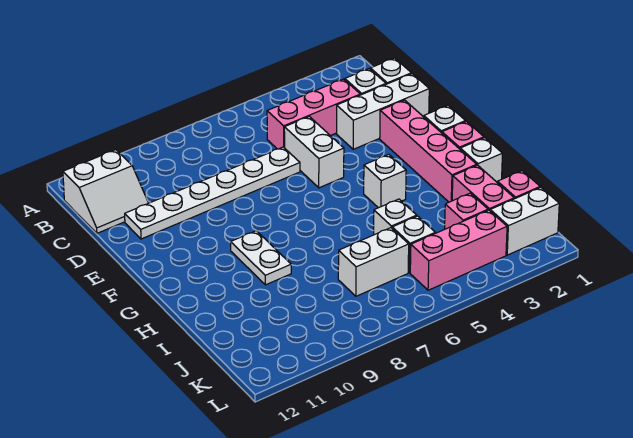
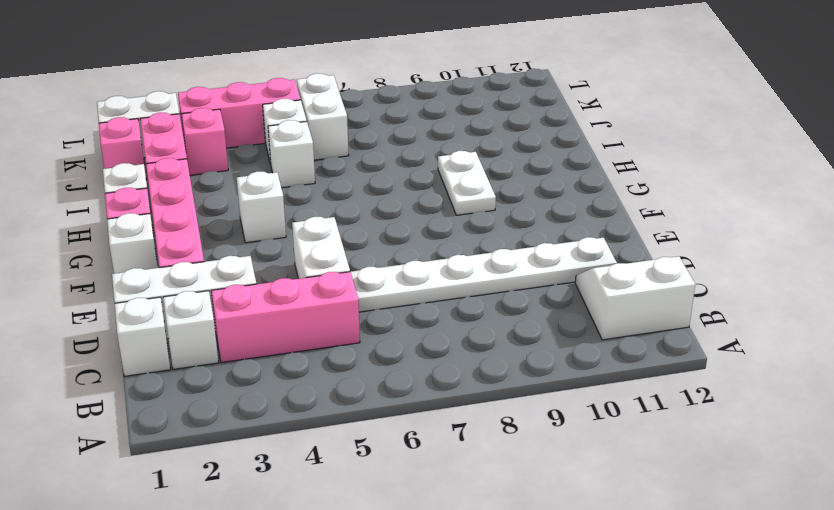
white brick J6:J7 level 1 -> white brick J6:K6 level 1

